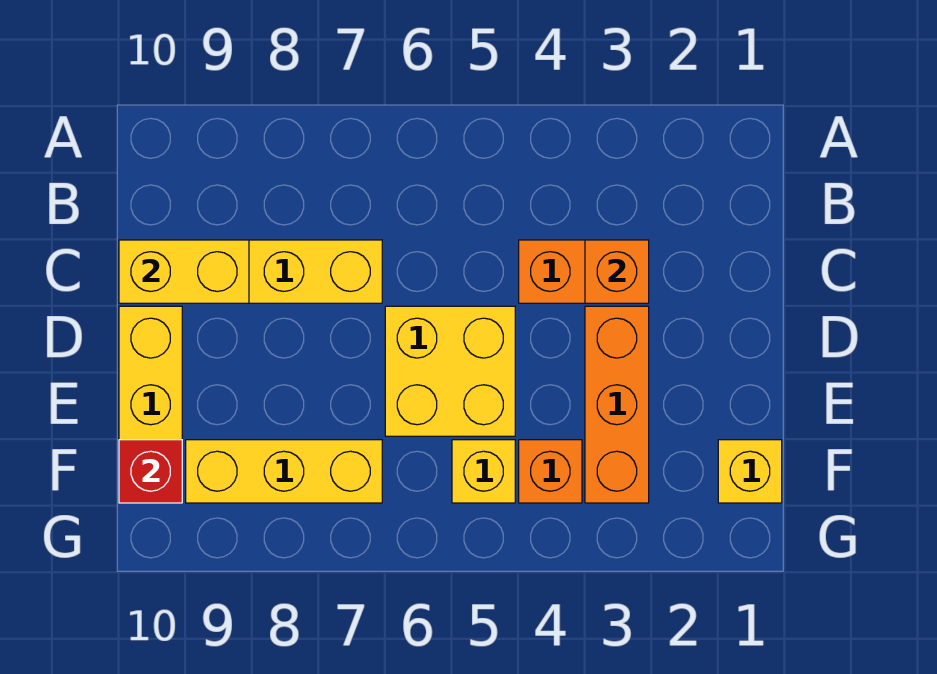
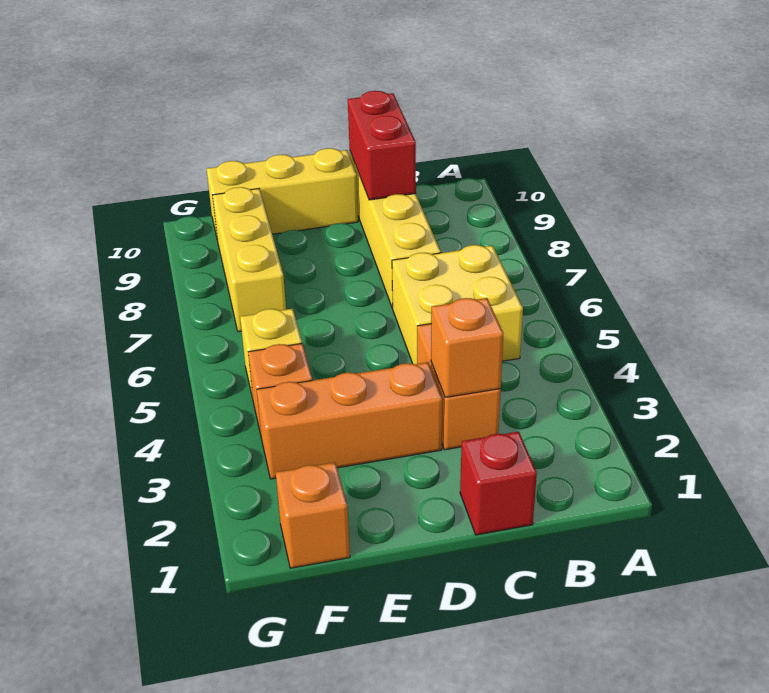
yellow brick C9:C10 level 2 -> red brick C9:C10 level 2
yellow brick D5:E6 level 1 -> yellow brick B5:C6 level 1
yellow brick F1 level 1 -> orange brick F1 level 1
red brick F10 level 2 -> red brick C1 level 1

